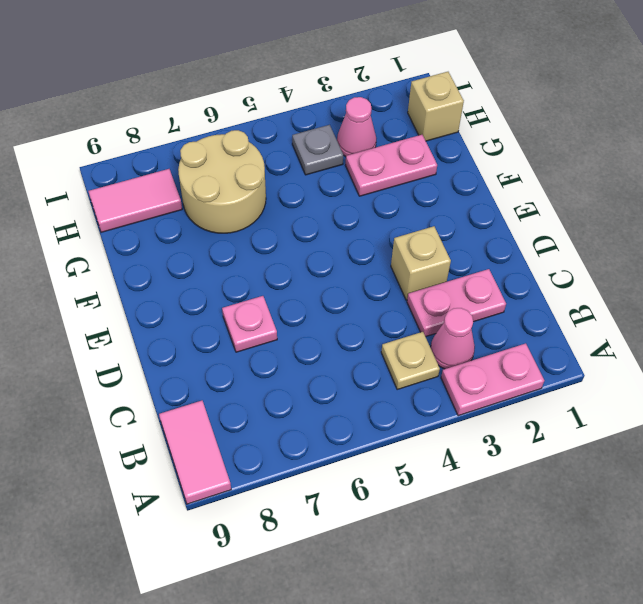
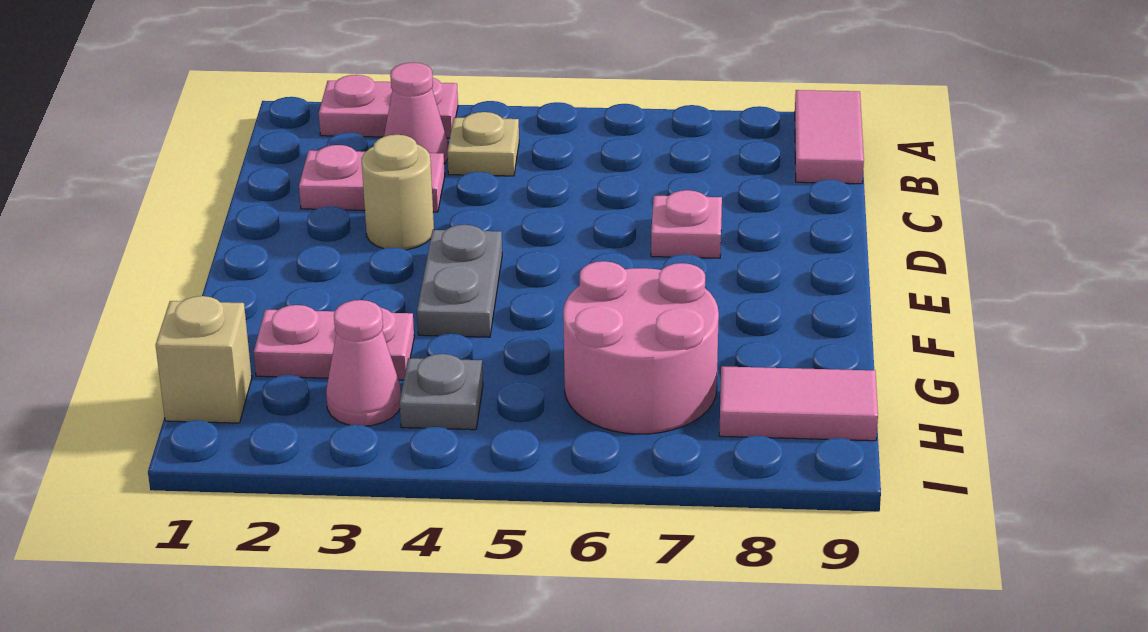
tan brick D3 level 1 -> tan round brick D3 level 1
none -> grey plate E4:F4 level 1
tan round brick G6:H7 level 1 -> pink round brick G6:H7 level 1

